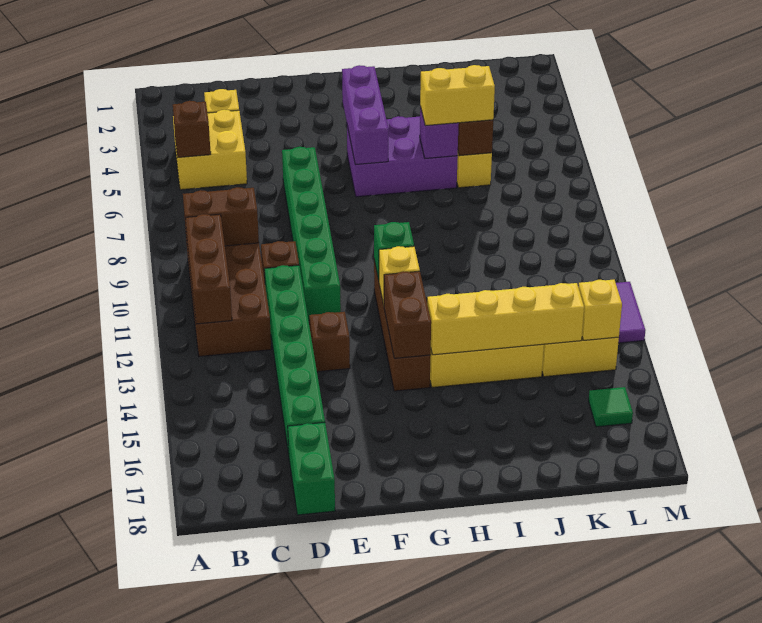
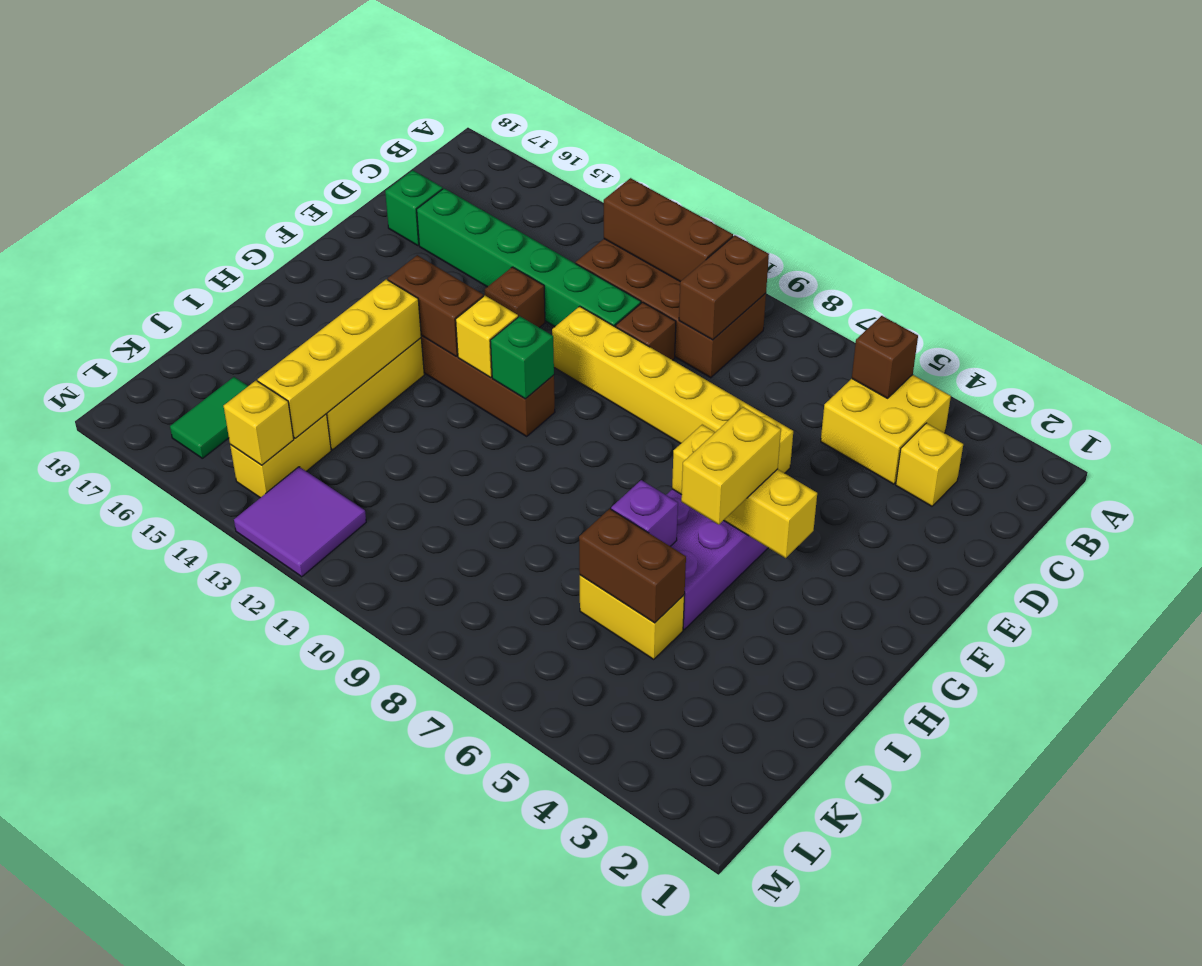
green brick D17:D18 level 1 -> green brick D17 level 1
green brick E6:E11 level 1 -> yellow brick E6:E11 level 1
purple brick G4:G6 level 2 -> yellow brick G4:G6 level 2
yellow brick I6:J6 level 3 -> yellow brick G5:H5 level 3
green tile L16 level 1 -> green tile K16:L16 level 1

